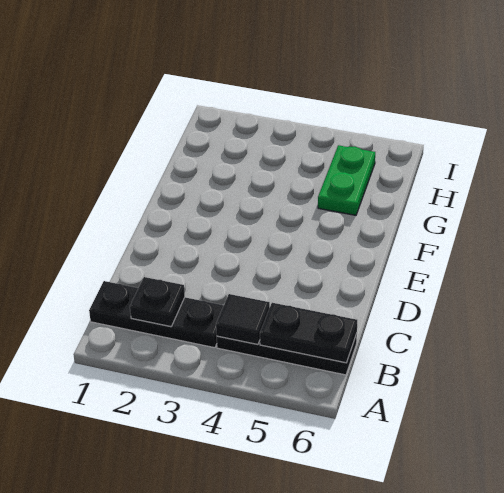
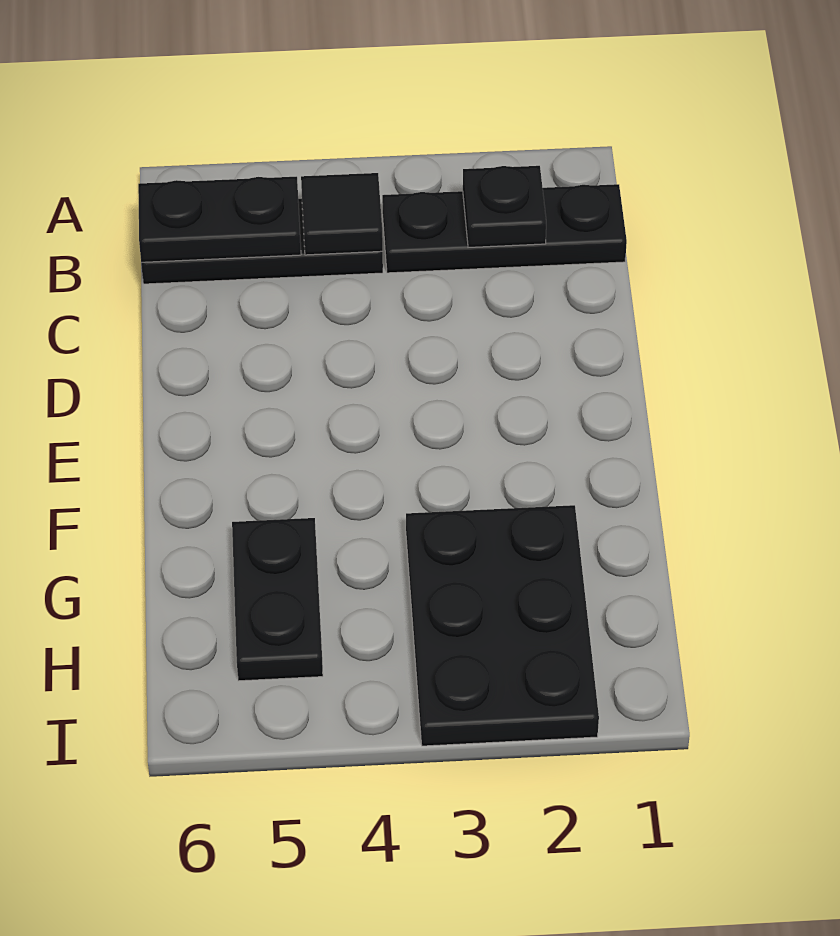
none -> black plate G2:I3 level 1
green plate G5:H5 level 1 -> black plate G5:H5 level 1

